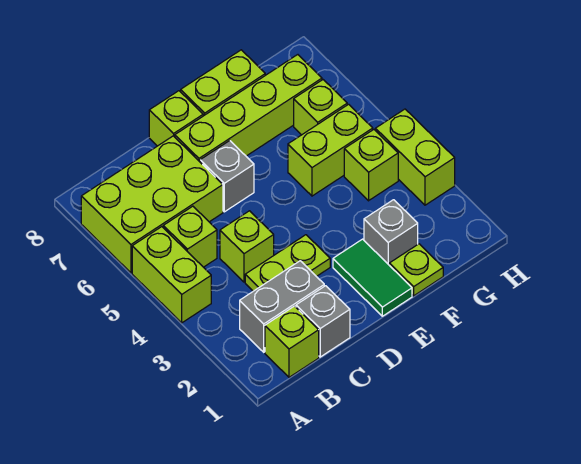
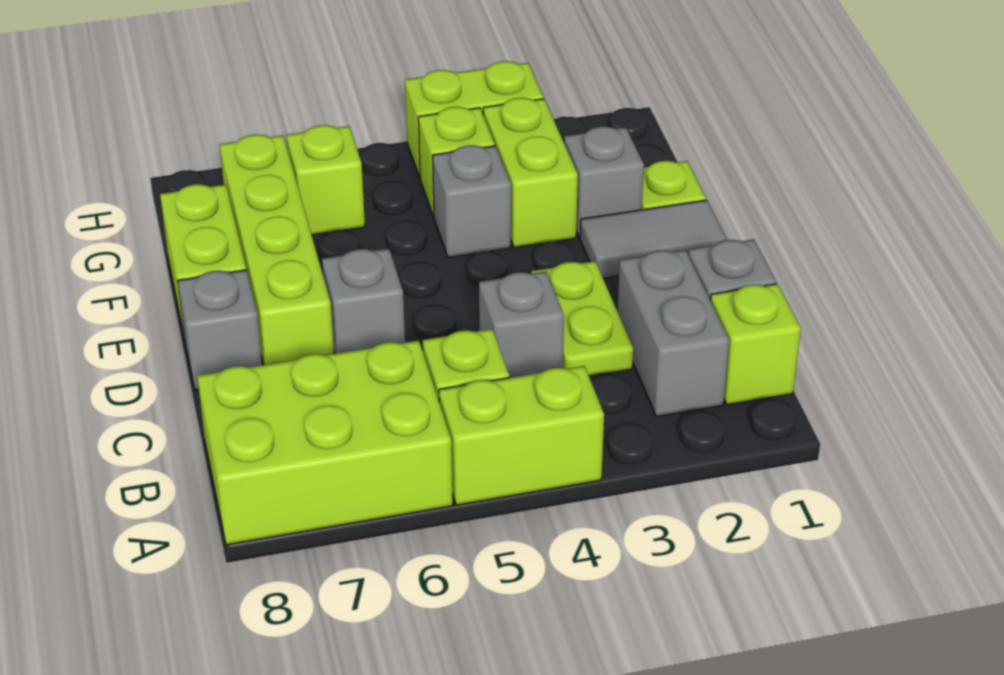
lime brick A6:C7 level 1 -> lime brick A6:B8 level 1
lime brick C4 level 1 -> grey brick C4 level 1
lime brick D8 level 1 -> grey brick D8 level 1
green tile E1:E2 level 1 -> grey tile E1:E2 level 1
none -> grey brick F4 level 1
lime brick F5:G5 level 1 -> lime brick F3:G3 level 1

